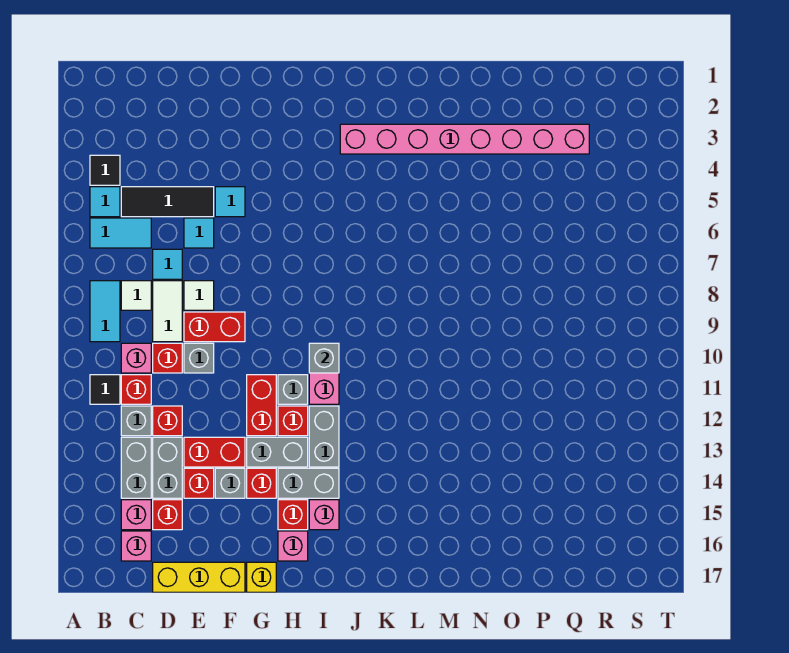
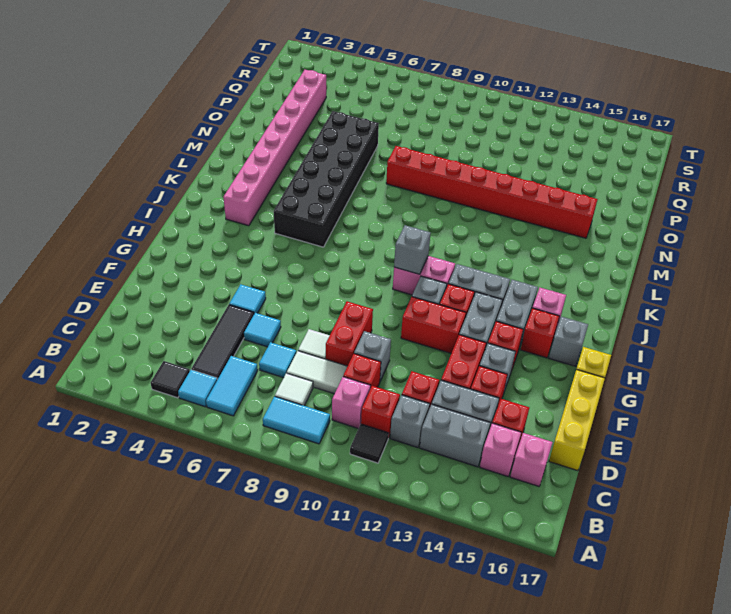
pink brick H16 level 1 -> grey brick H16 level 1
none -> black brick J5:O6 level 1
none -> red brick N8:N15 level 1

